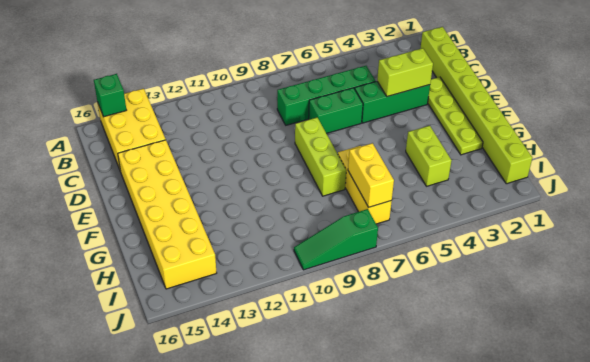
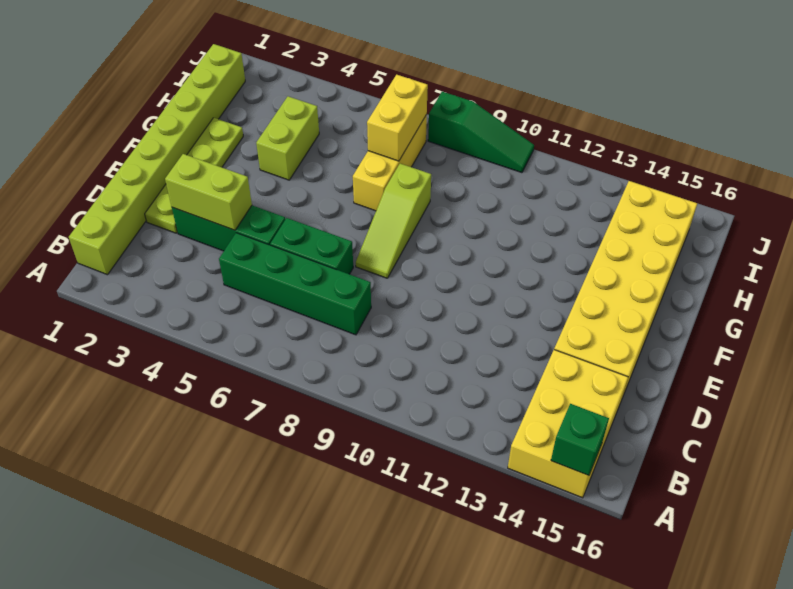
lime brick E8:G8 level 1 -> lime slope E8:G8 level 1 top G

